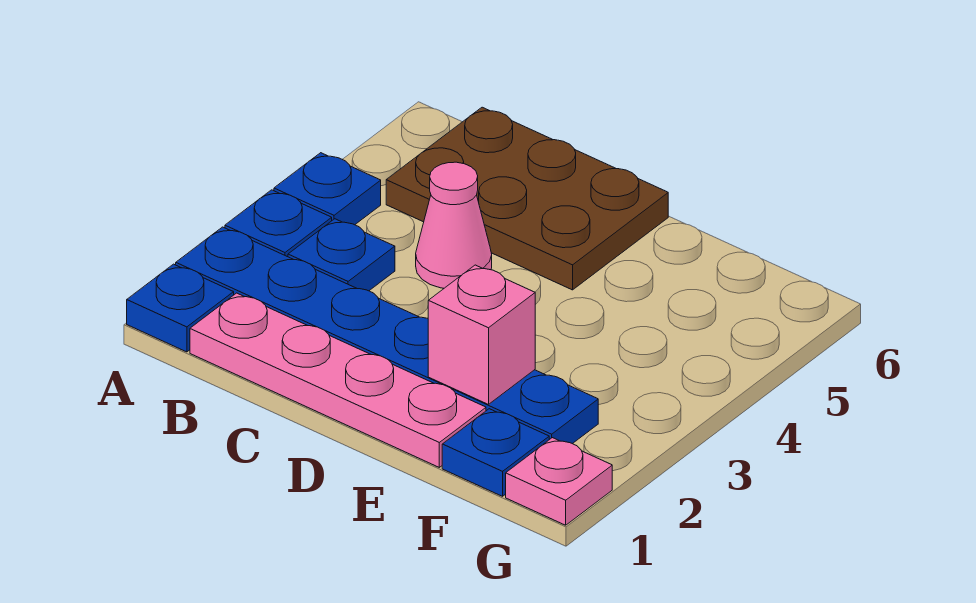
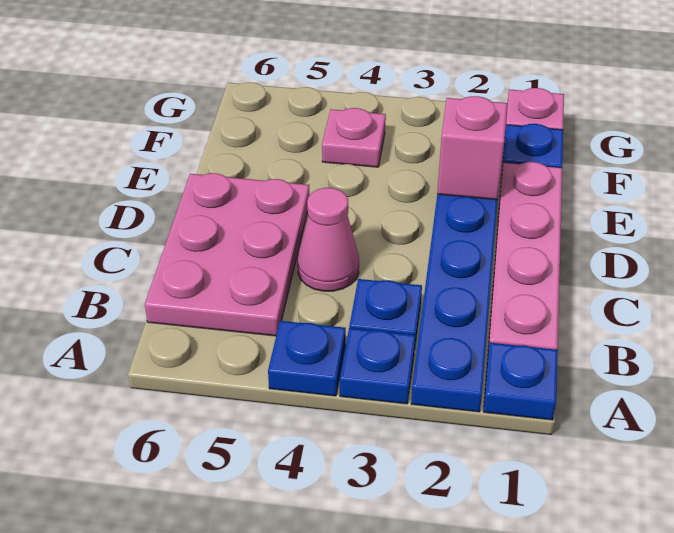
brown plate B5:D6 level 1 -> pink plate B5:D6 level 1
none -> pink plate F4 level 1

